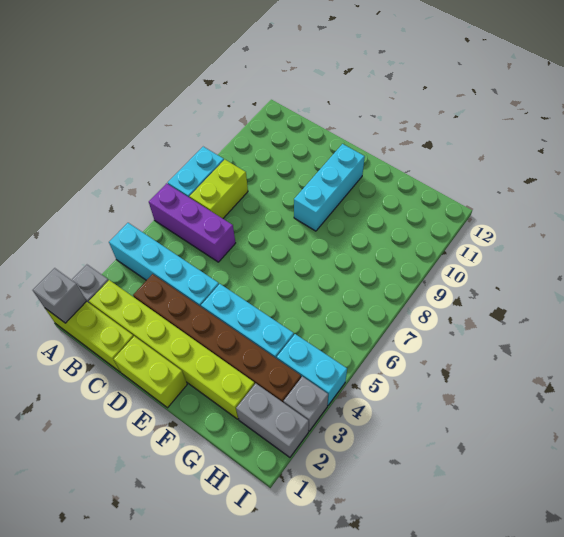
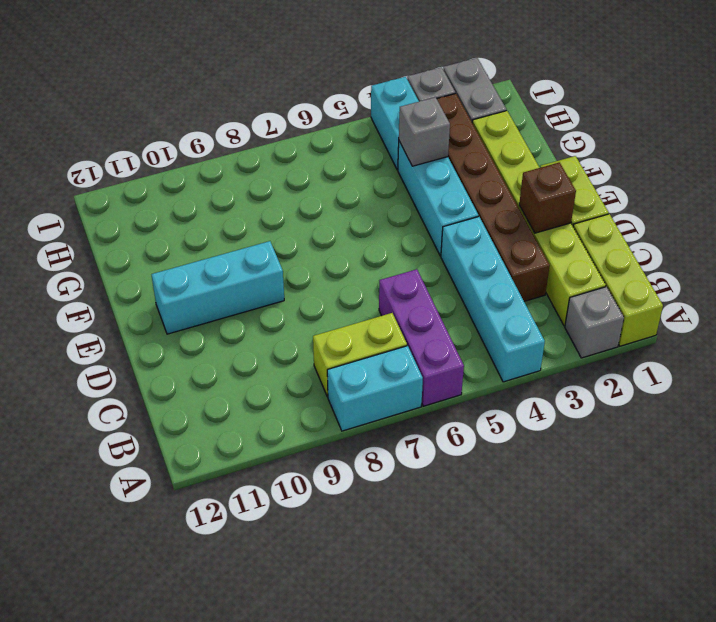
grey brick A1 level 2 -> grey brick G4 level 2
none -> brown brick D2 level 2

